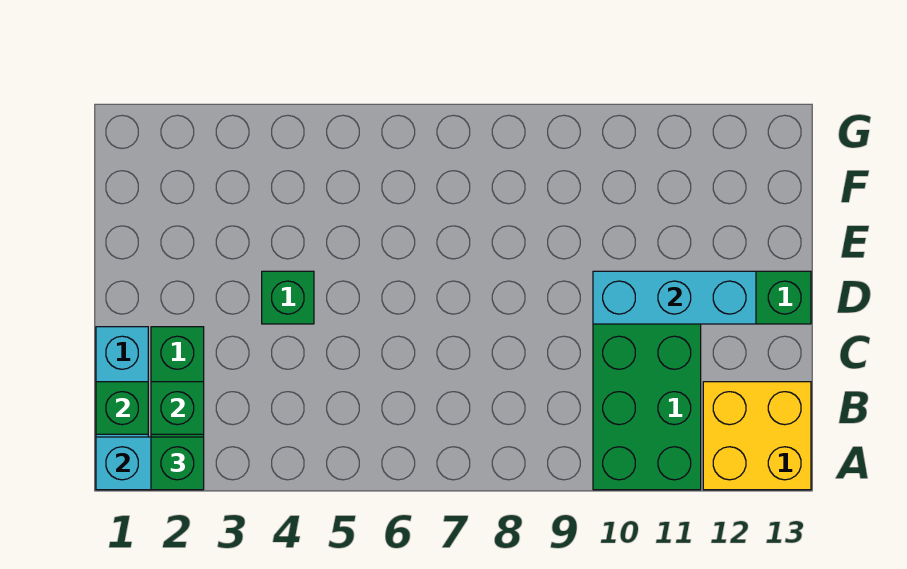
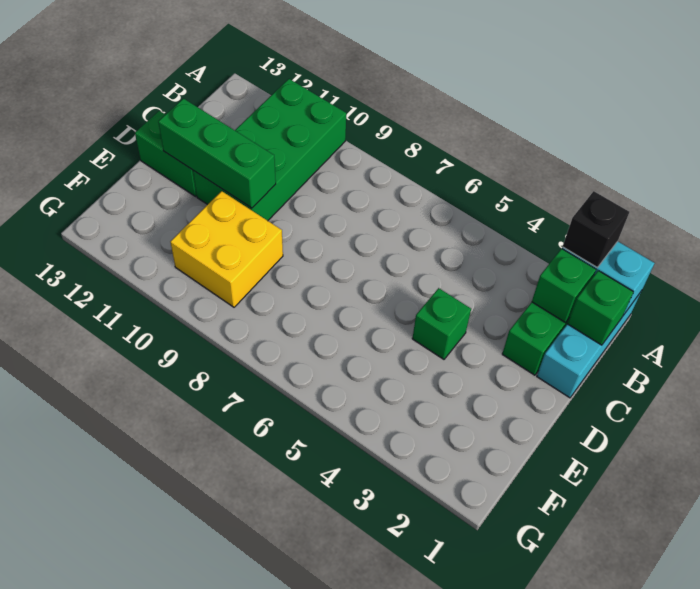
green brick A2 level 3 -> black brick A2 level 3
yellow brick A12:B13 level 1 -> yellow brick E9:F10 level 1
cyan brick D10:D12 level 2 -> green brick D10:D12 level 2

